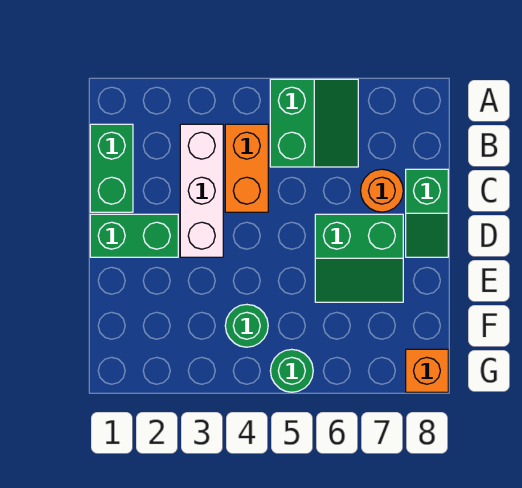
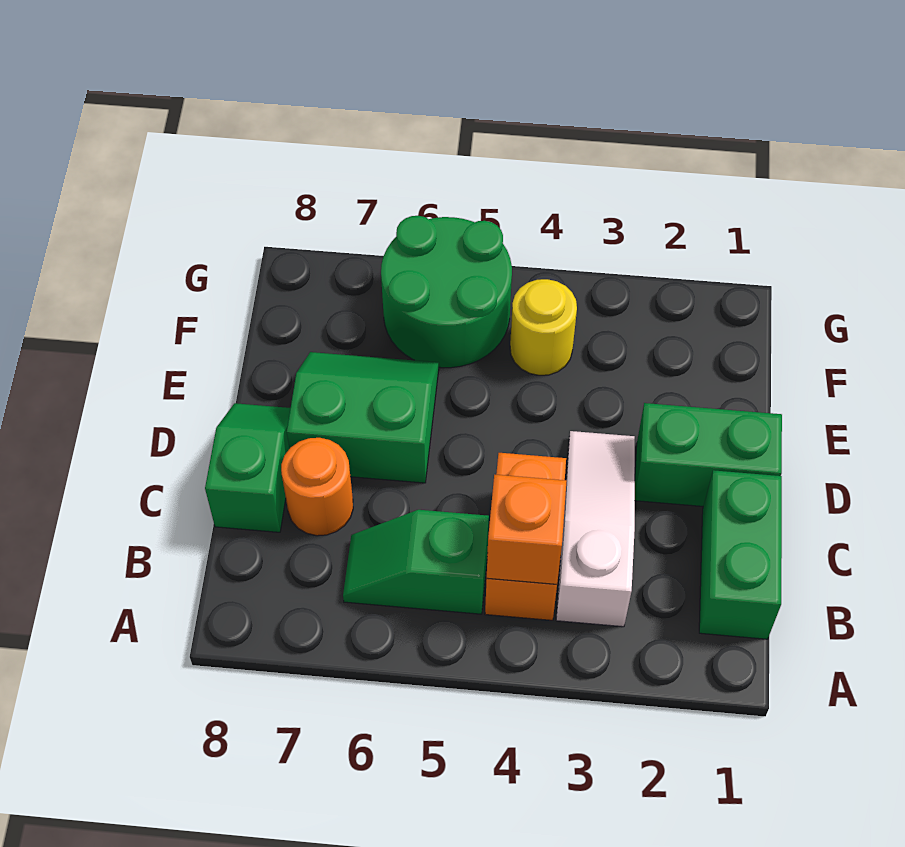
green slope A5:B6 level 1 top 5 -> green slope B5:B6 level 1 top 5
white brick B3:D3 level 1 -> white slope B3:D3 level 1 top B
green round brick F4 level 1 -> yellow round brick F4 level 1
green round brick G5 level 1 -> green round brick F5:G6 level 1
orange brick G8 level 1 -> orange brick B4 level 2

